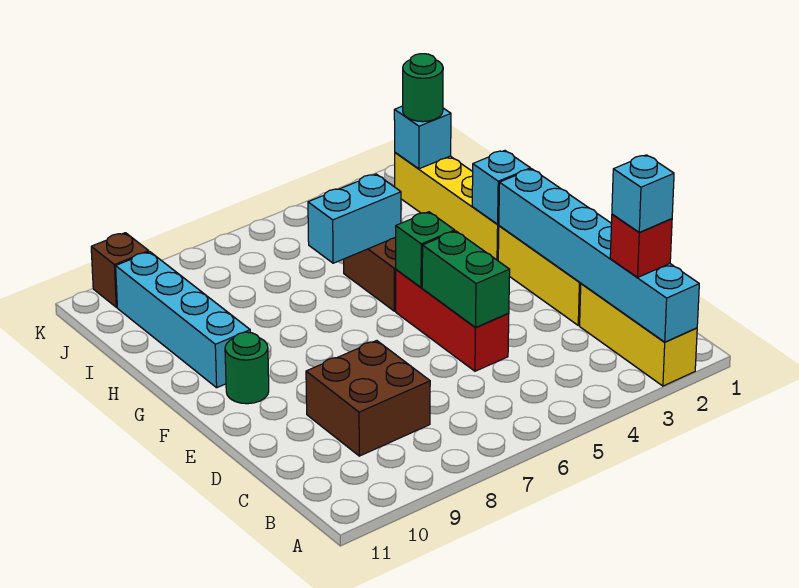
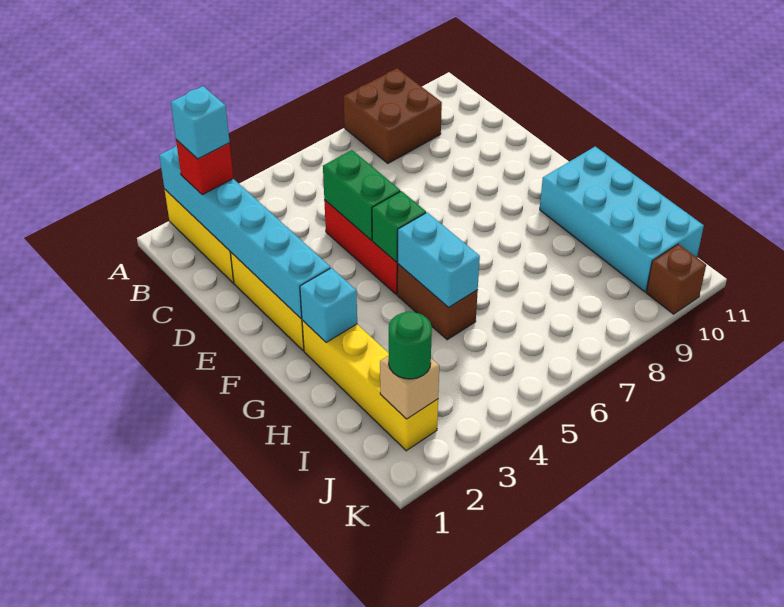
brown brick C8:D9 level 1 -> brown brick A8:B9 level 1
green round brick F10 level 1 -> none
cyan brick G10:J10 level 1 -> cyan brick G10:J11 level 1
cyan brick H5:H6 level 2 -> cyan brick G5:H5 level 2
cyan brick J2 level 2 -> tan brick J2 level 2

